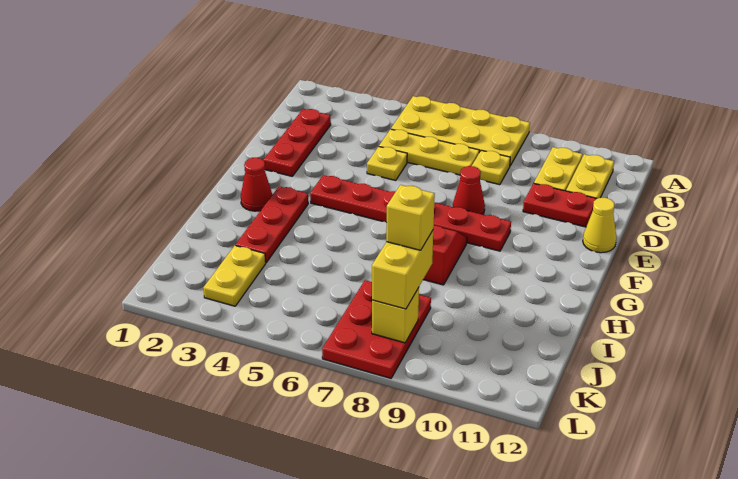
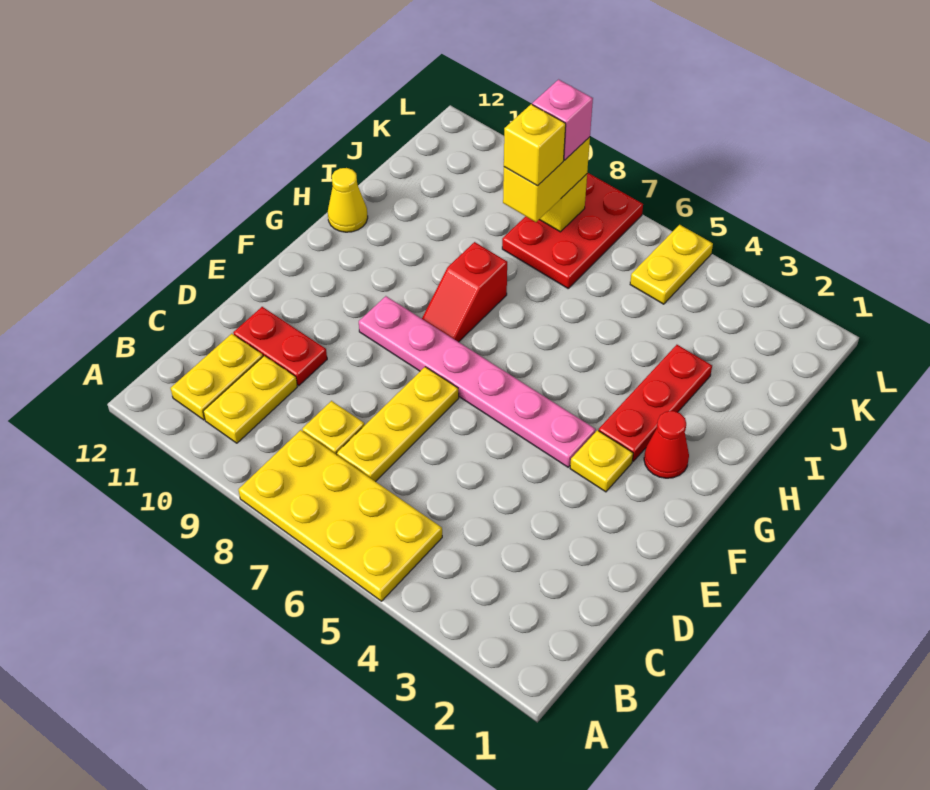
red plate C2:E2 level 1 -> none
yellow plate C5:C7 level 1 -> yellow plate C7:E7 level 1
yellow plate D5 level 1 -> yellow plate F3 level 1
red cone E8 level 1 -> none
yellow cone E12 level 1 -> yellow cone H12 level 1
red plate F4:F9 level 1 -> pink plate F4:F9 level 1
yellow plate J3:K3 level 1 -> yellow plate K5:L5 level 1
none -> pink brick K8 level 4

